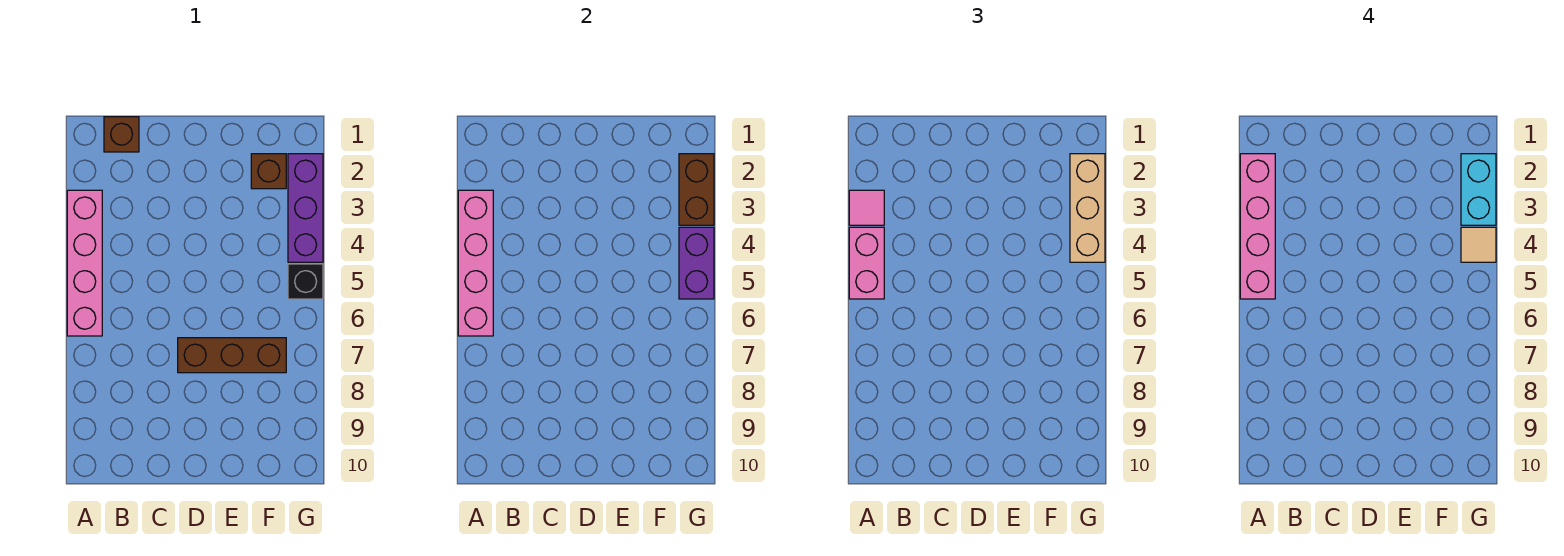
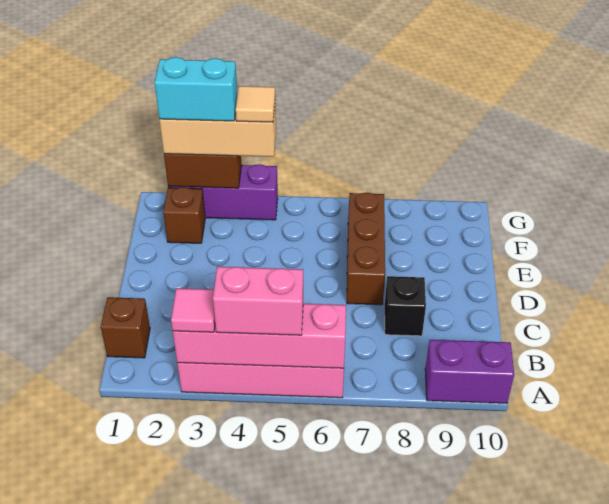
pink brick A2:A5 level 4 -> none
purple brick G4:G5 level 2 -> purple brick A9:A10 level 1
black brick G5 level 1 -> black brick C8 level 1

